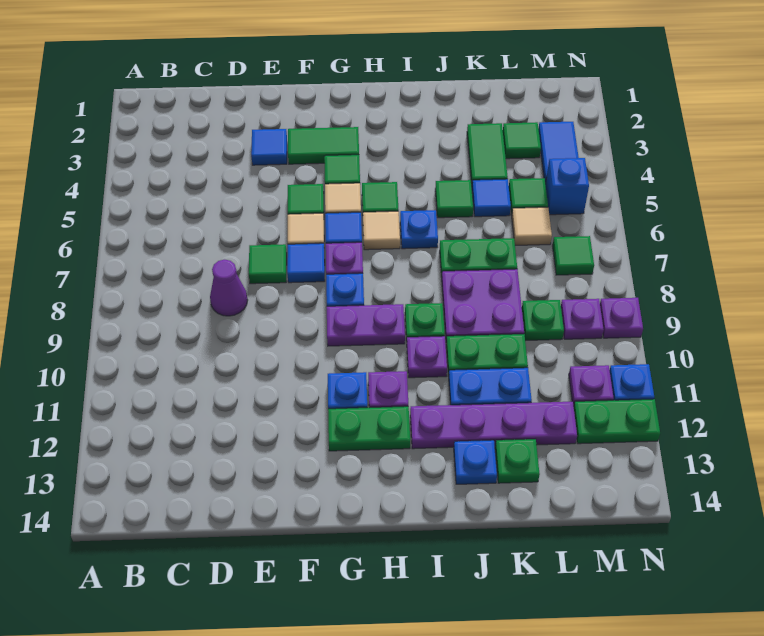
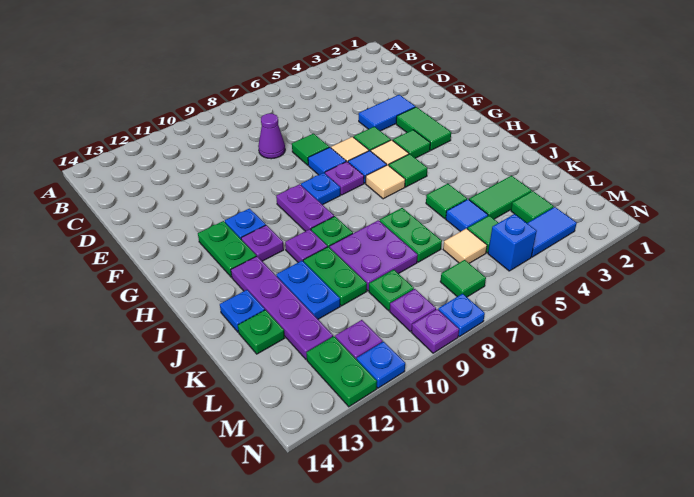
blue tile E3 level 1 -> blue tile E3:E4 level 1
blue plate I6 level 1 -> blue plate N8 level 1

